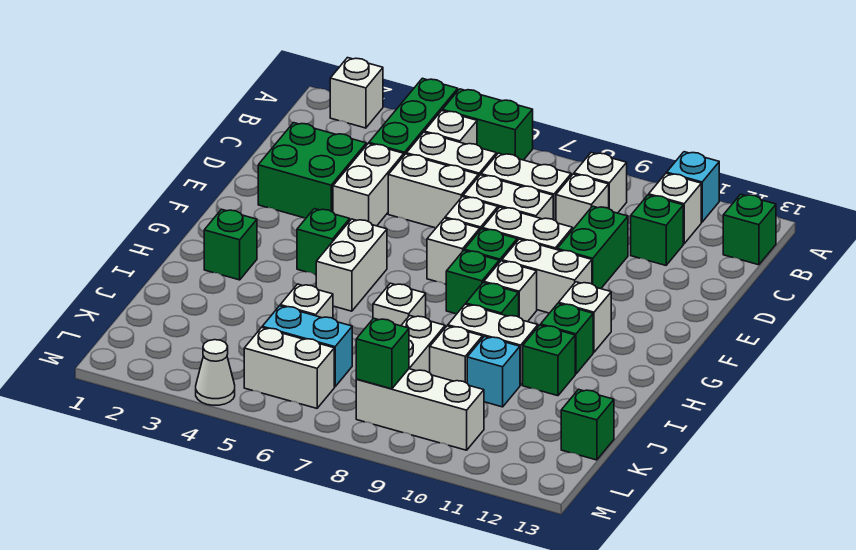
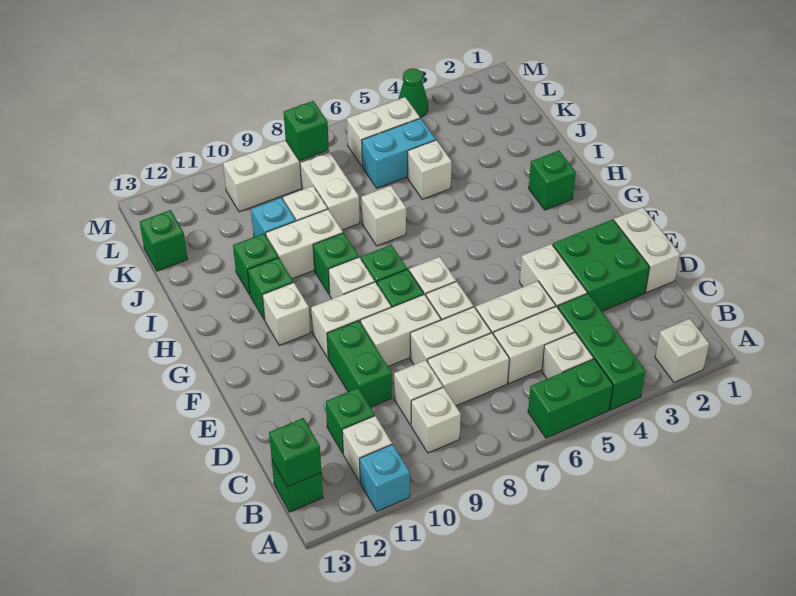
green brick G4 level 1 -> green brick B13 level 2
white brick G5:H5 level 1 -> white brick D1:E1 level 1
white cone M4 level 1 -> green cone M4 level 1

